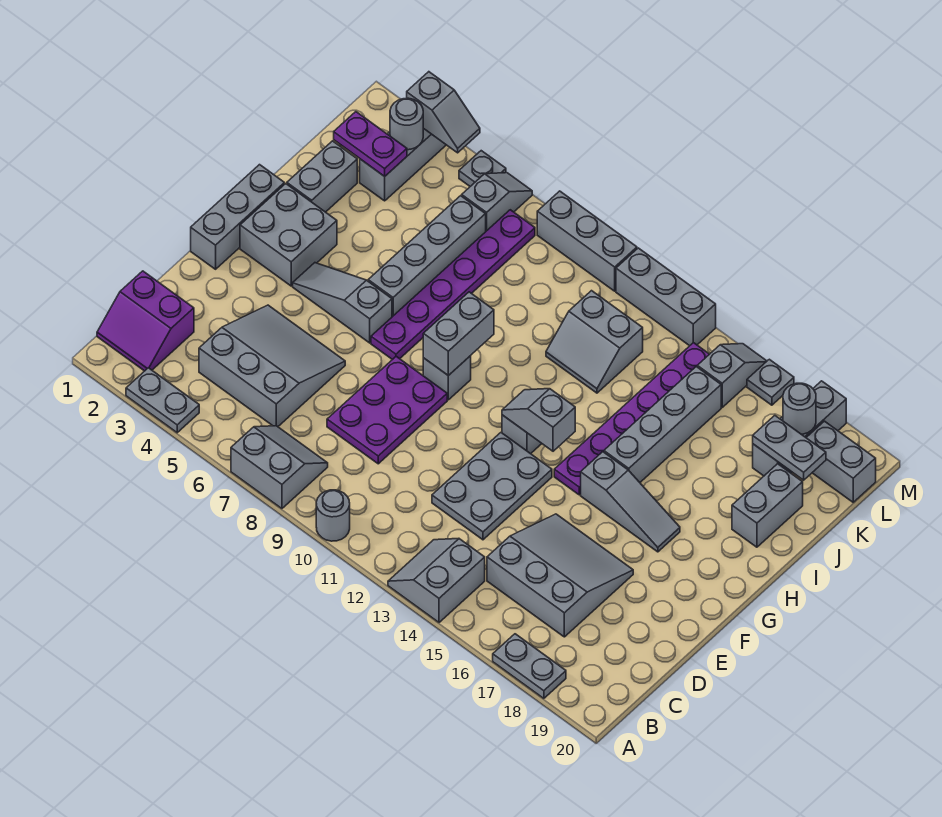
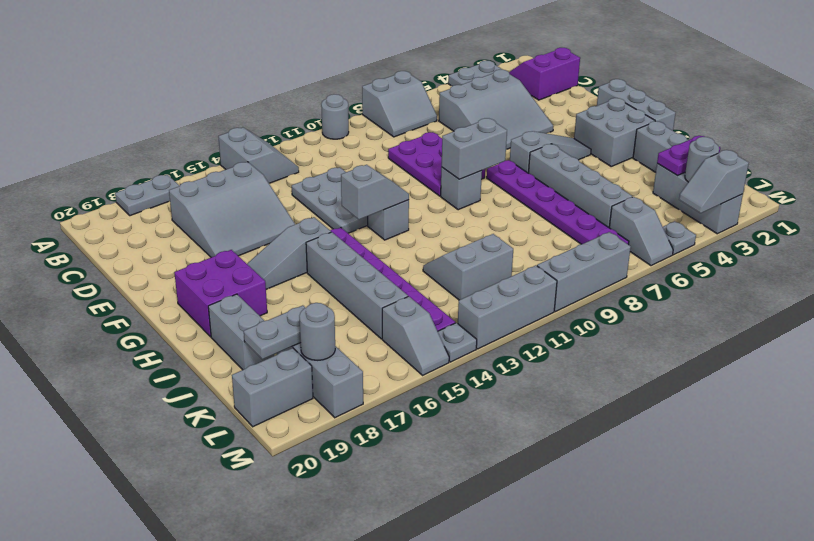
grey brick G9:H9 level 2 -> grey brick G8:G9 level 2
none -> purple brick G18:H19 level 1
grey plate M16 level 1 -> grey plate M14 level 1

